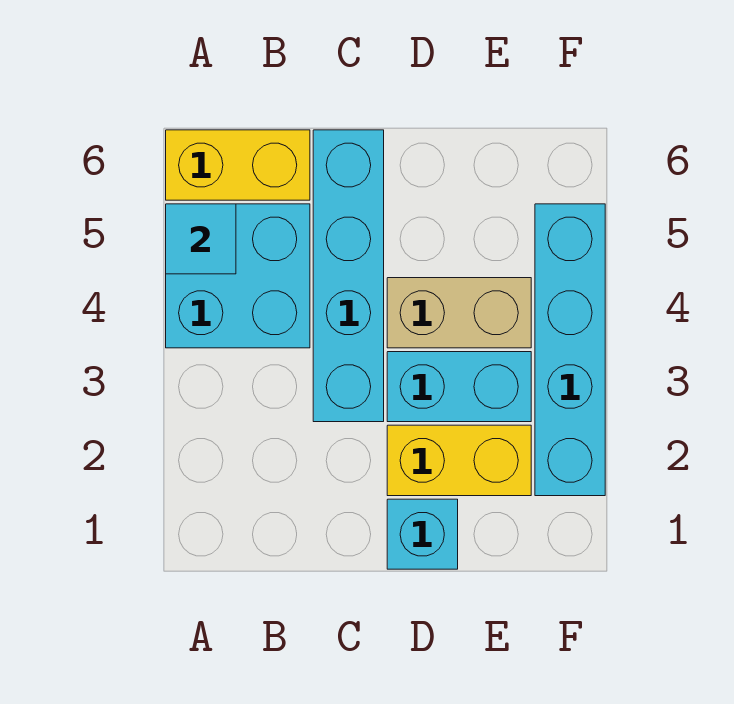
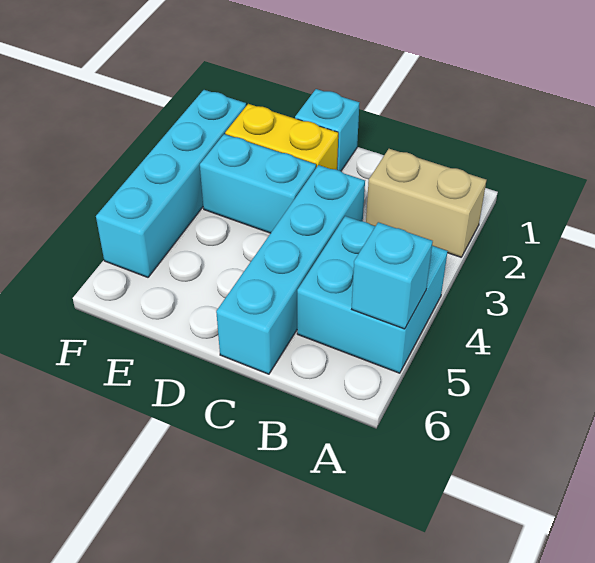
cyan tile A5 level 2 -> cyan brick A5 level 2
yellow brick A6:B6 level 1 -> none
tan brick D4:E4 level 1 -> tan brick A2:B2 level 1

